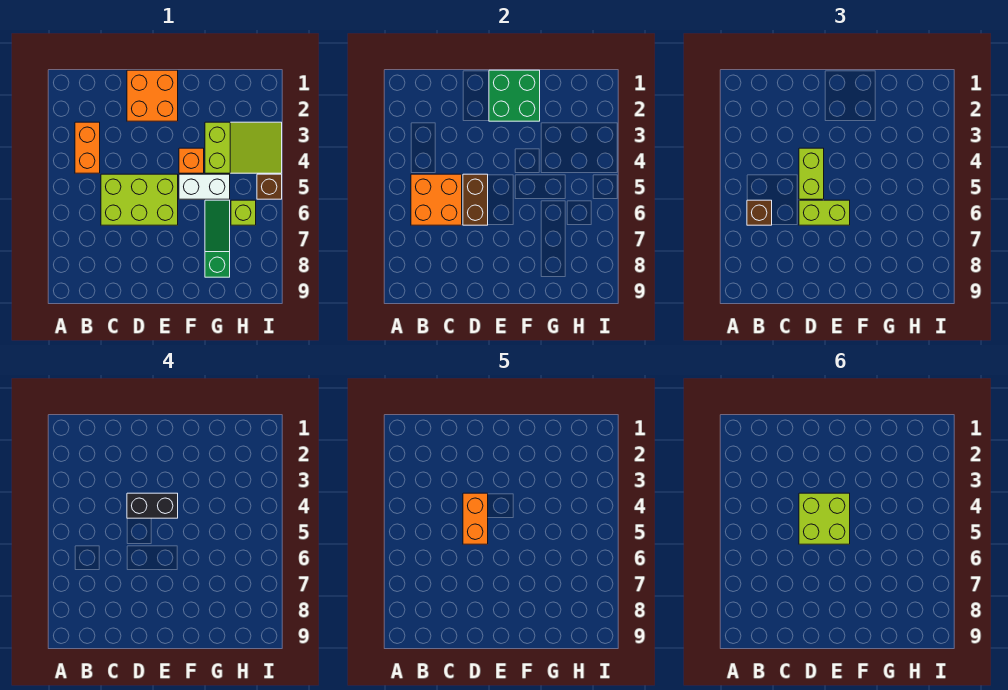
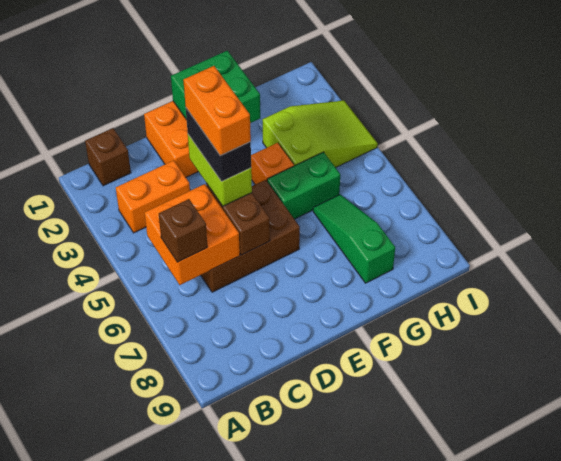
orange brick B3:B4 level 1 -> orange brick B3:C3 level 1
lime brick C5:E6 level 1 -> brown brick C5:E6 level 1
black brick D4:E4 level 4 -> black brick D4:D5 level 4
lime brick D4:E5 level 6 -> none
lime brick D6:E6 level 3 -> none
white brick F5:G5 level 1 -> green brick F5:G5 level 1
lime brick H6 level 1 -> none
brown brick I5 level 1 -> brown brick B1 level 1

